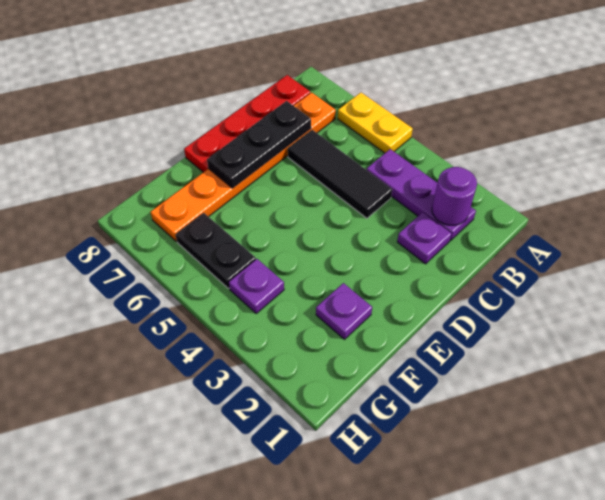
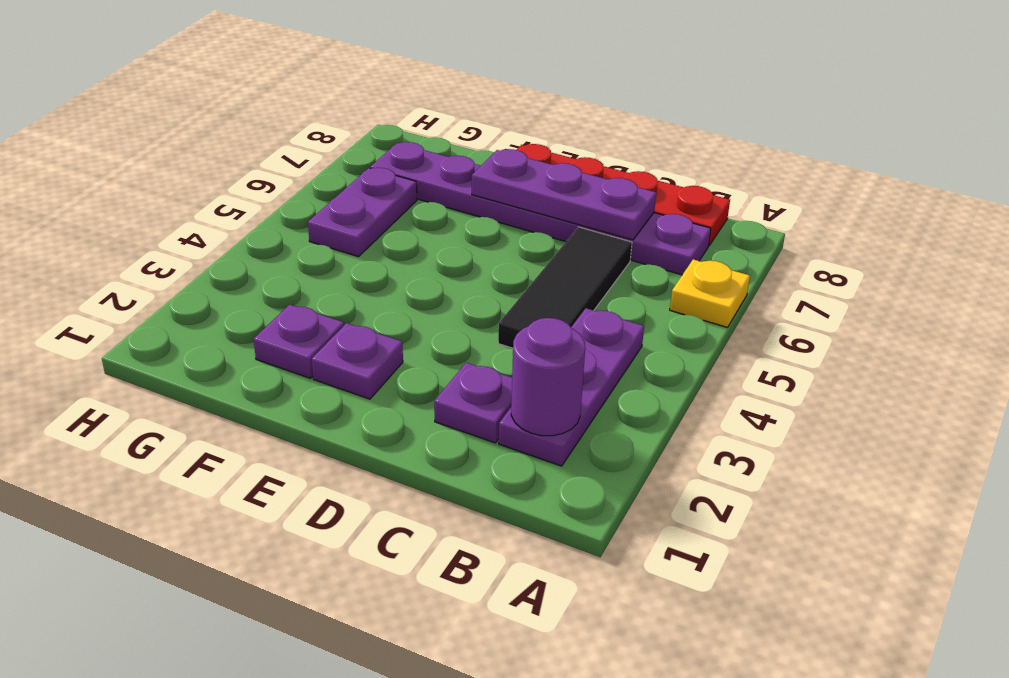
yellow plate A5:A6 level 1 -> yellow plate A6 level 1
orange plate B7:G7 level 1 -> purple plate B7:G7 level 1
black plate C7:E7 level 2 -> purple plate C7:E7 level 2
purple plate G4 level 1 -> purple plate E2 level 1
black plate G5:G6 level 1 -> purple plate G5:G6 level 1

